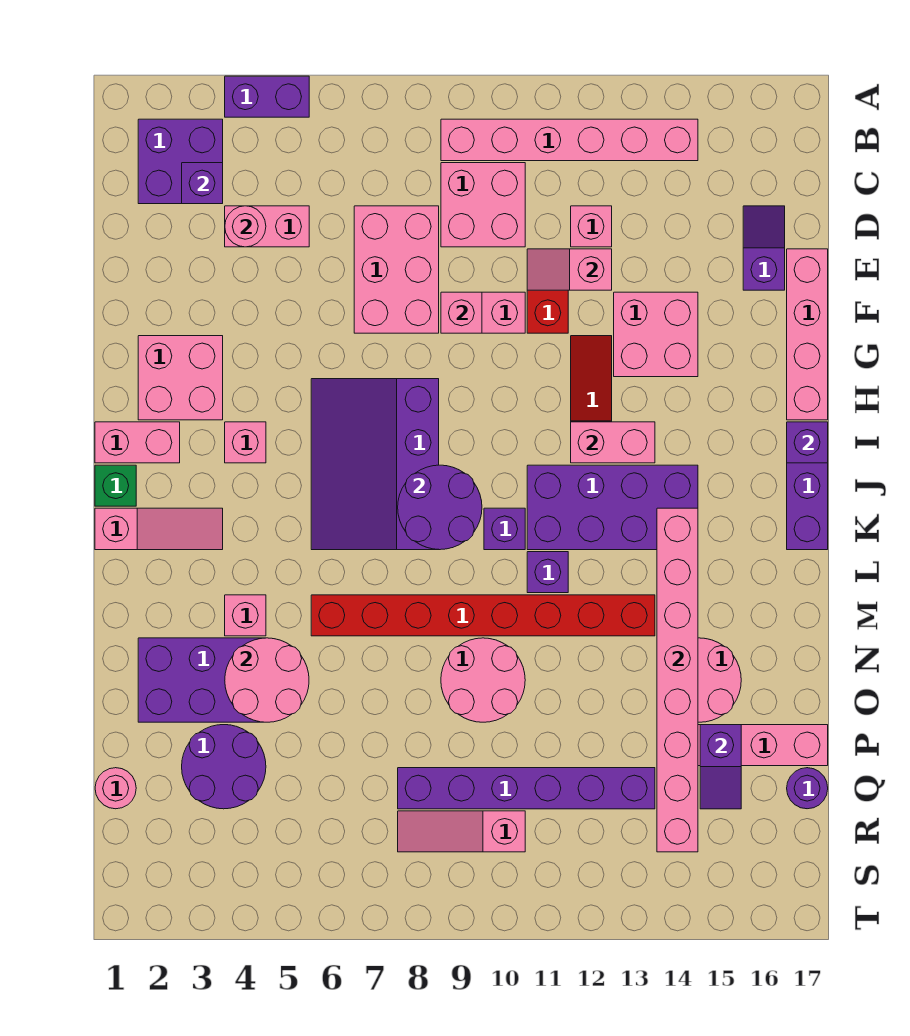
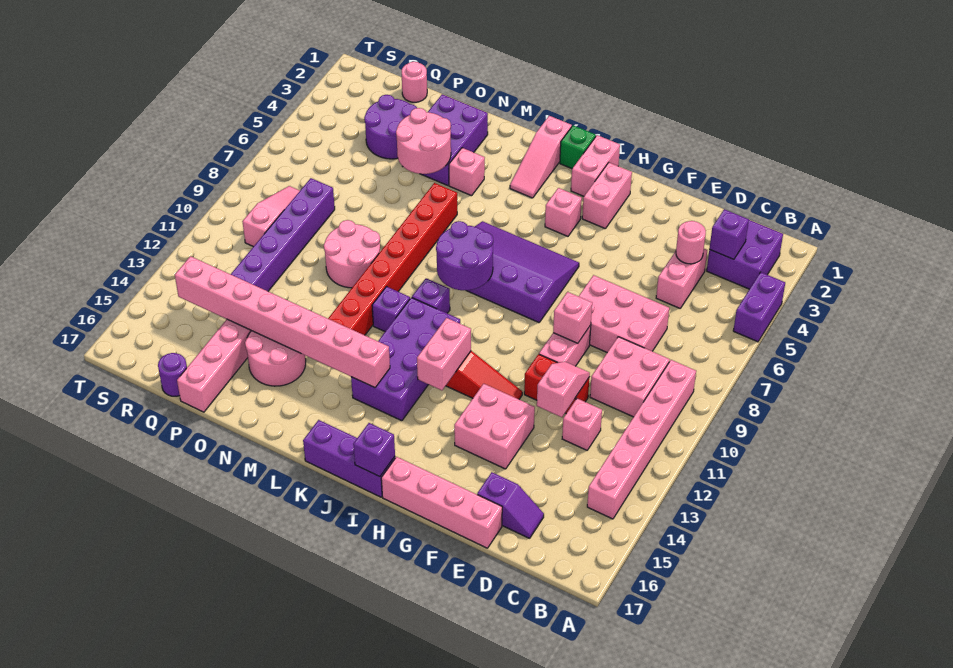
pink brick G2:H3 level 1 -> pink brick H2:H3 level 1
purple slope P15:Q15 level 2 top P -> none

